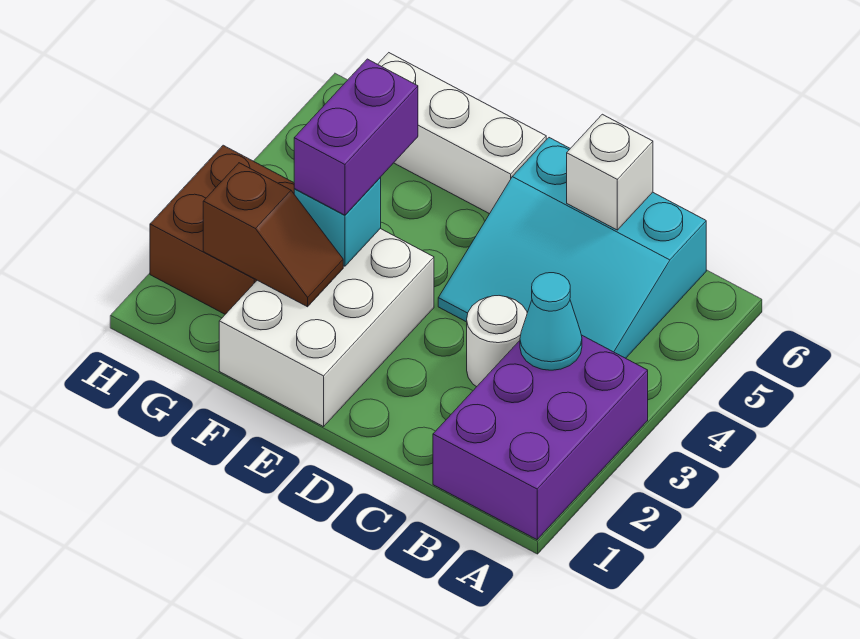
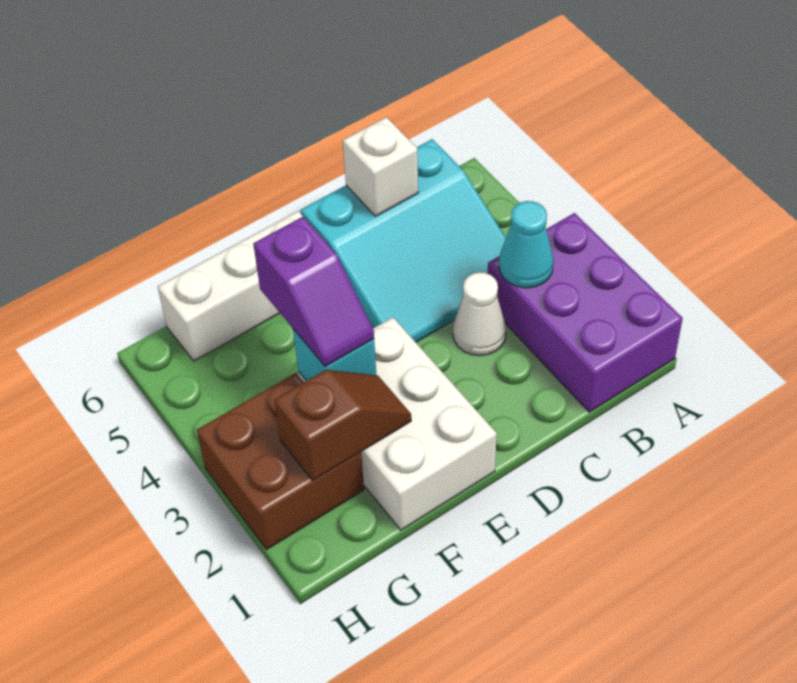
white round brick C3 level 1 -> white cone C3 level 1
purple brick F3:F4 level 3 -> purple slope F3:F4 level 3 top 4

